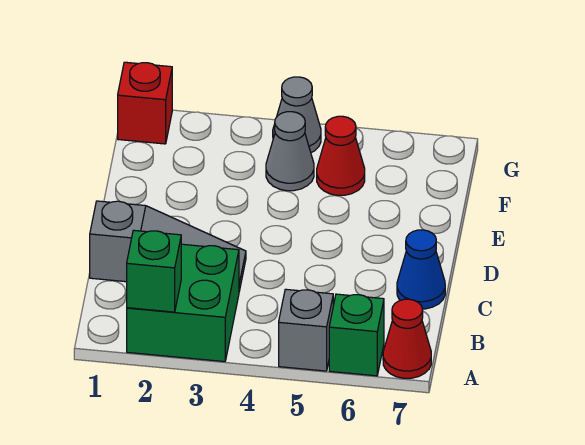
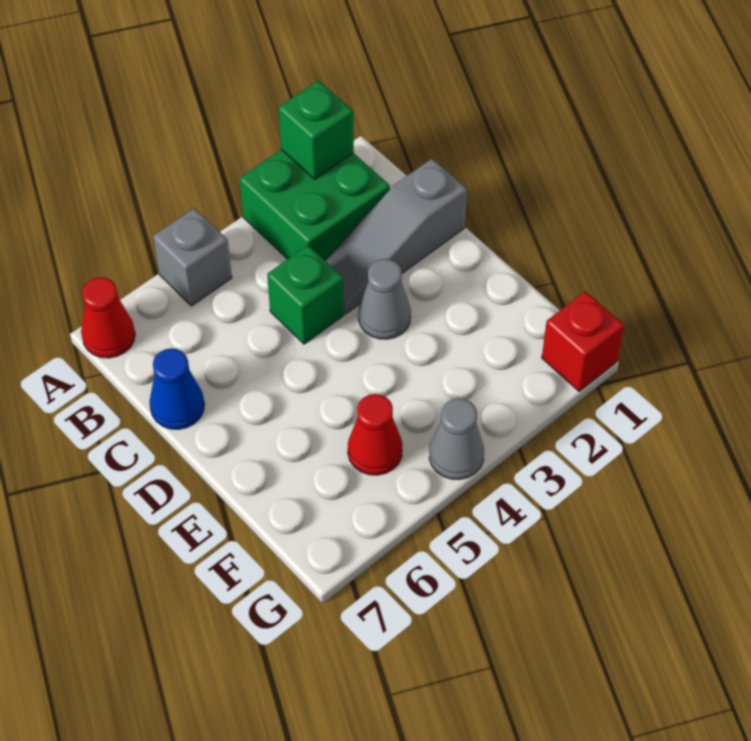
green brick A6 level 1 -> green brick C4 level 1
grey cone F4 level 1 -> grey cone D3 level 1

